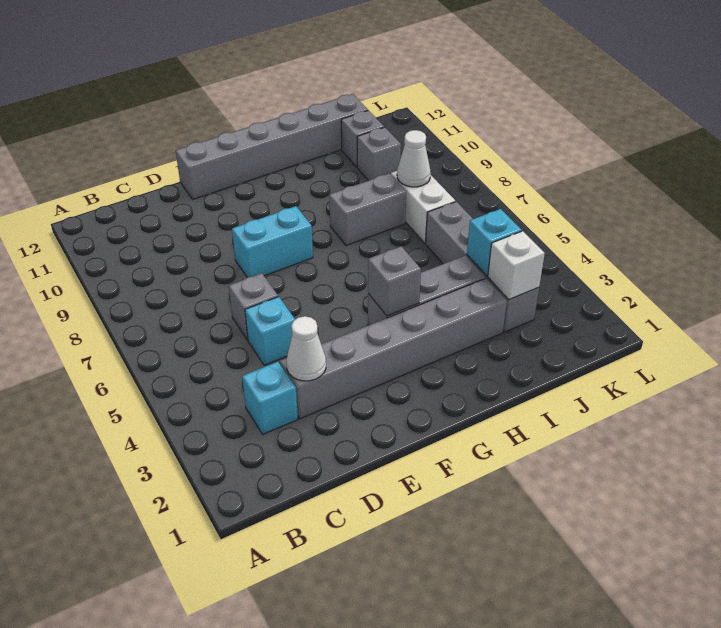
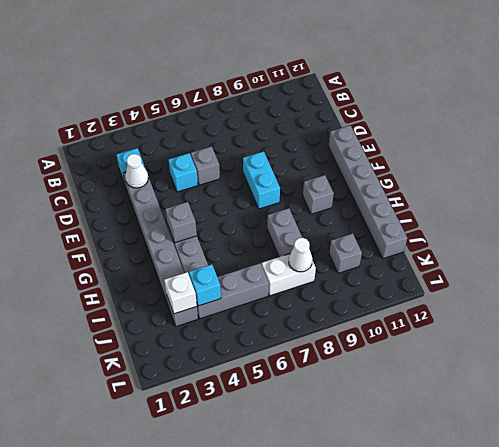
grey brick J11 level 1 -> grey brick G10 level 1

